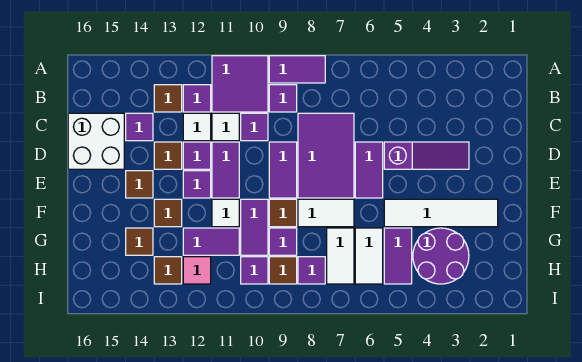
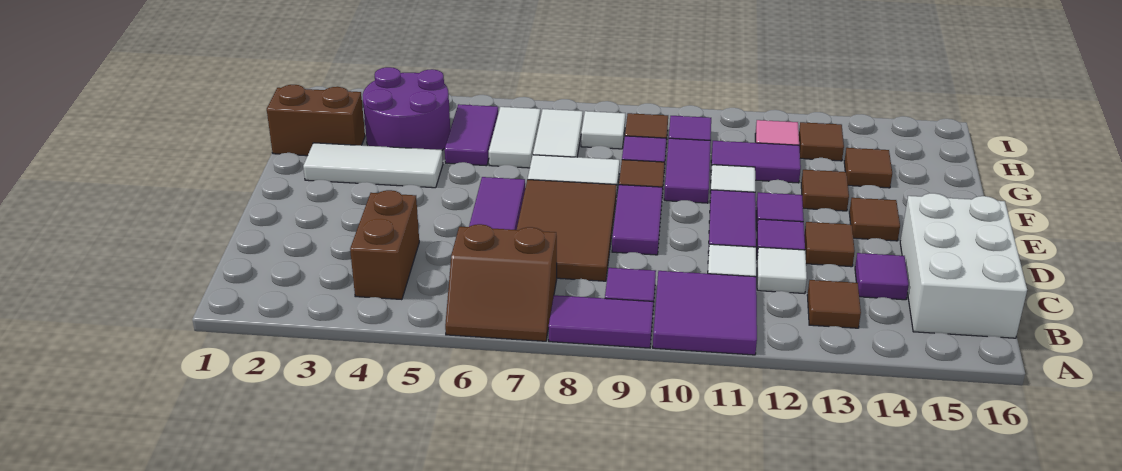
none -> brown slope A6:B7 level 1 top B
none -> brown brick B4:C4 level 1
purple tile B12 level 1 -> none
purple tile C7:E8 level 1 -> brown tile C7:E8 level 1
purple tile C10 level 1 -> none
white brick C15:D16 level 1 -> white brick B15:D16 level 1
purple slope D3:D5 level 1 top 5 -> none
white tile F2:F5 level 1 -> white tile F2:F4 level 1
none -> brown brick G1:G2 level 1
purple tile H8 level 1 -> white tile H8 level 1

